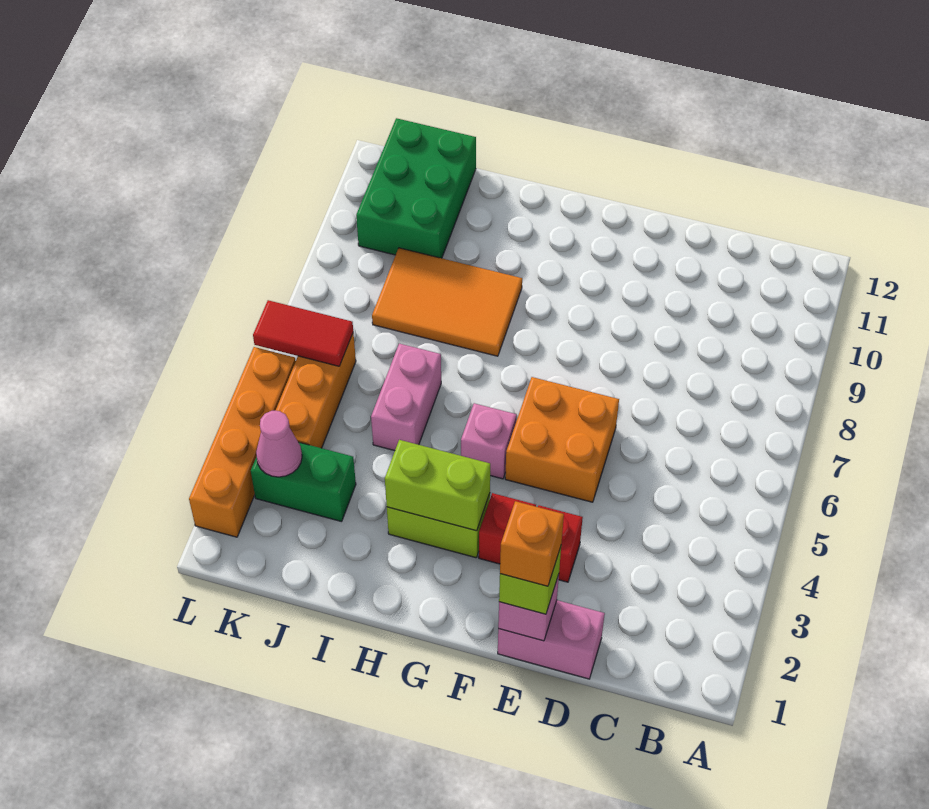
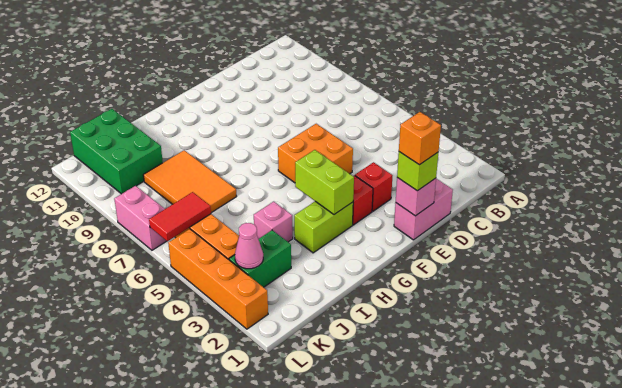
lime brick G3:H3 level 2 -> lime brick G3:G4 level 2
pink brick G5 level 1 -> pink brick I4 level 1
orange tile H8:J9 level 1 -> orange tile I7:J9 level 1
pink brick I5:I6 level 1 -> pink brick L7:L8 level 1

